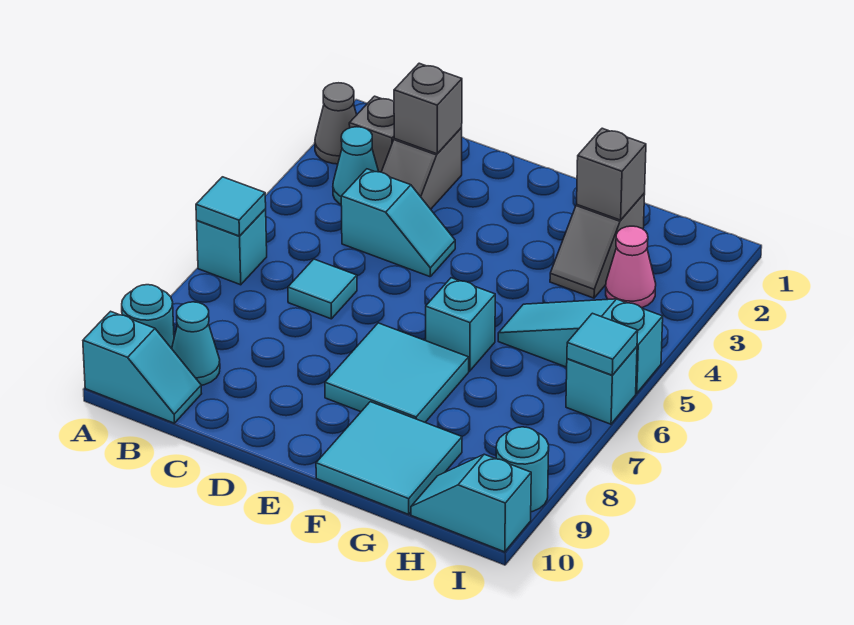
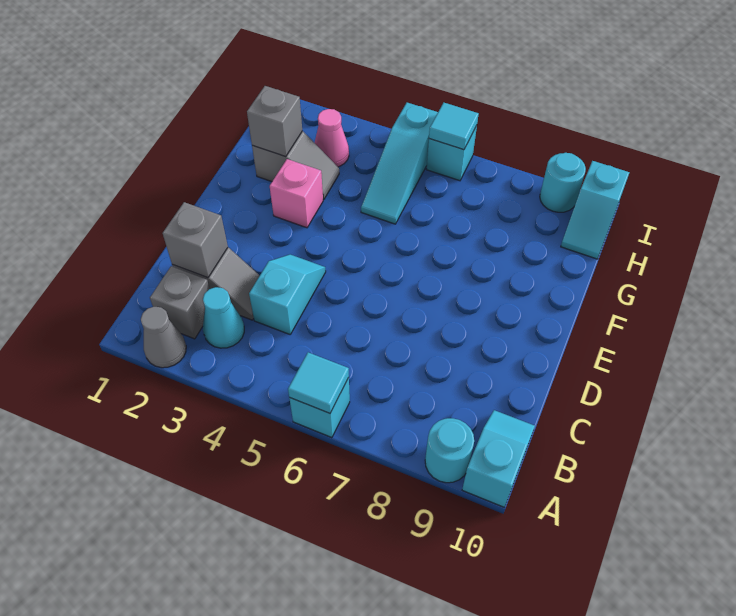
cyan cone B9 level 1 -> none
cyan tile C6 level 1 -> none
cyan tile E7:F8 level 1 -> none
none -> pink brick F3 level 1
cyan brick F6 level 1 -> none
cyan tile F9:G10 level 1 -> none

